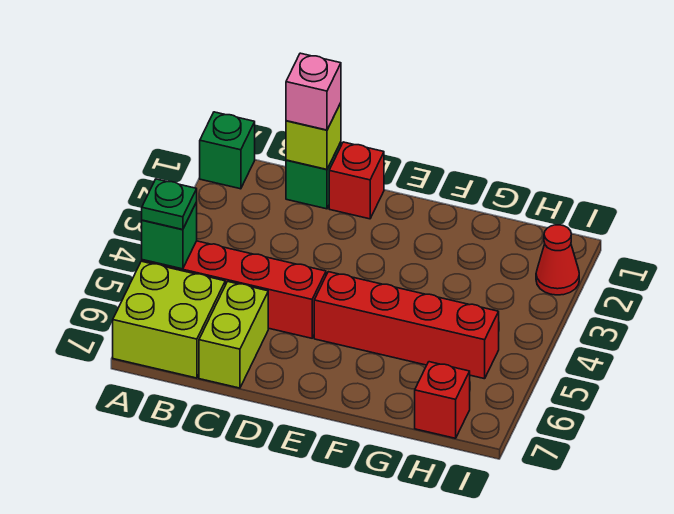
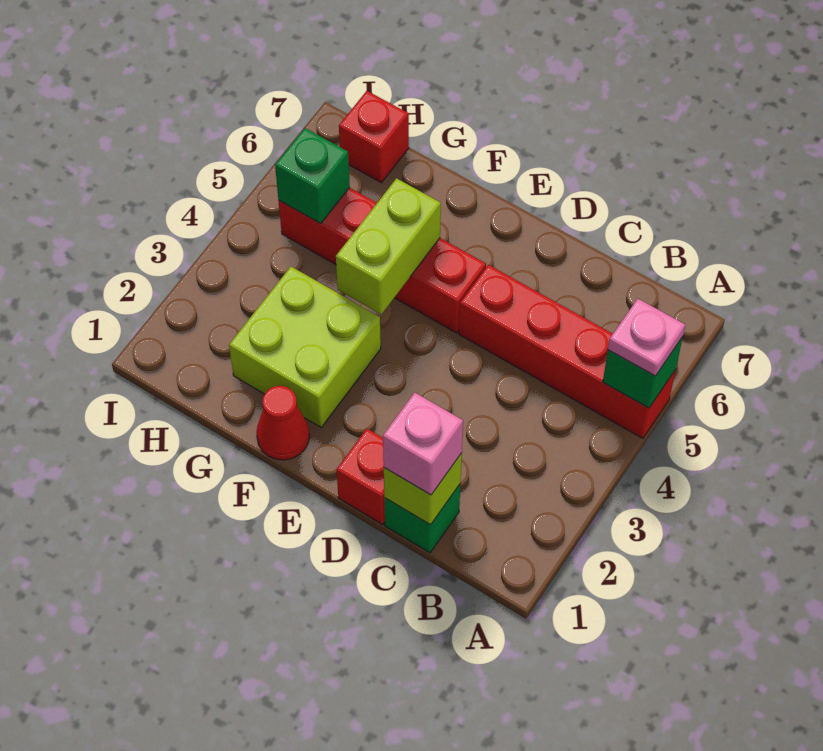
green brick A1 level 1 -> green brick H5 level 2
green plate A5 level 3 -> pink plate A5 level 3
lime brick A6:B7 level 1 -> lime brick F2:G3 level 1
lime brick C6:C7 level 1 -> lime brick F4:F5 level 2
red cone I2 level 1 -> red cone F1 level 1

